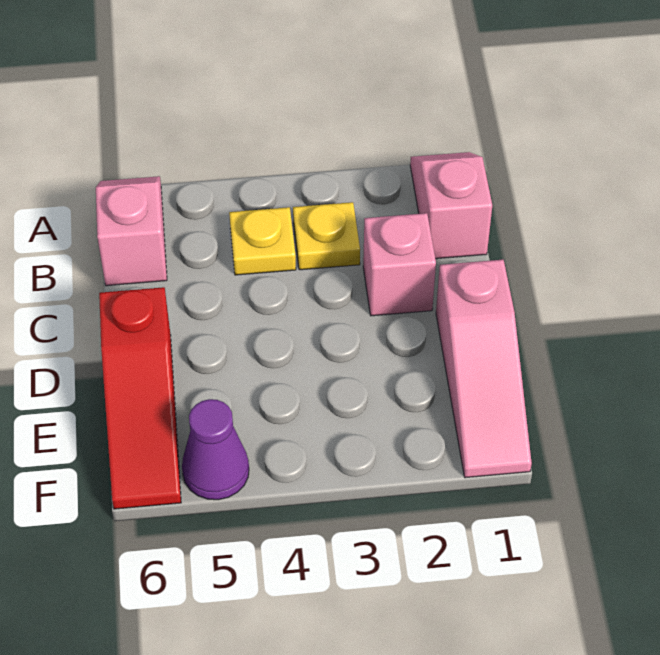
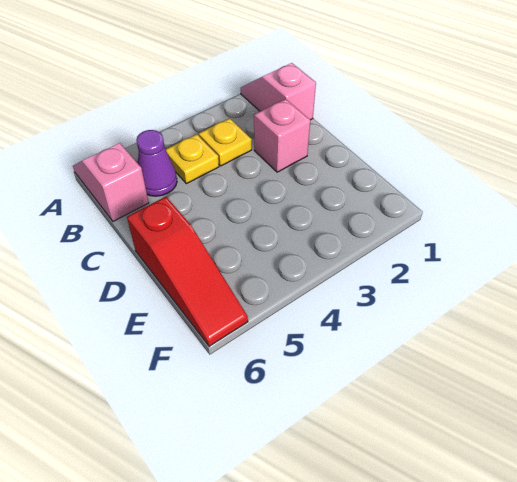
pink slope D1:F1 level 1 top D -> none
purple cone F5 level 1 -> purple cone B5 level 1

